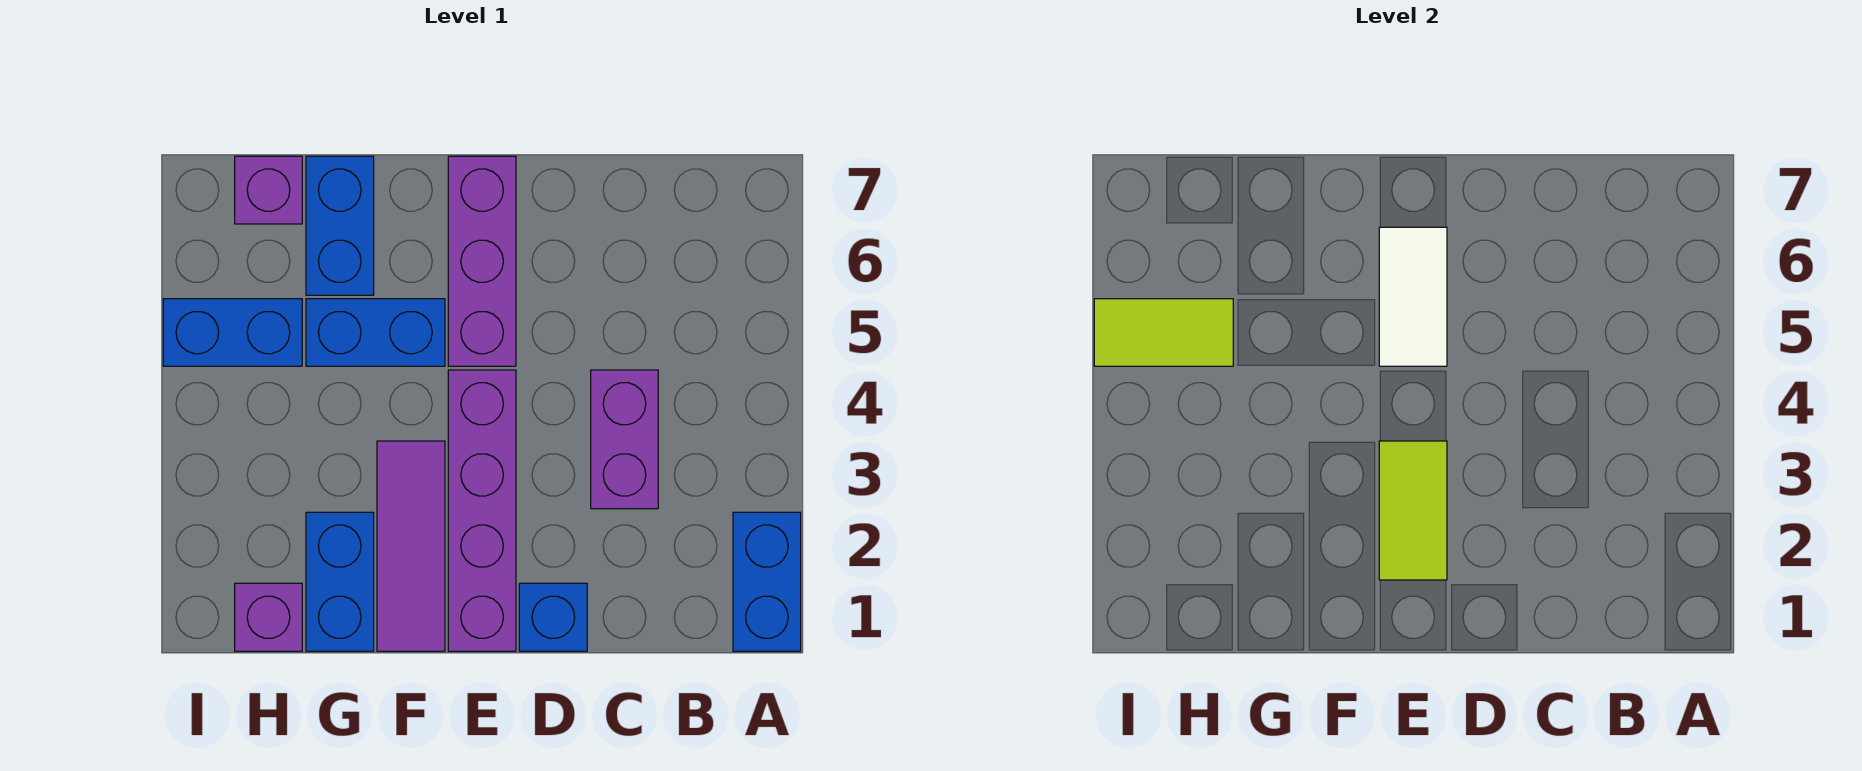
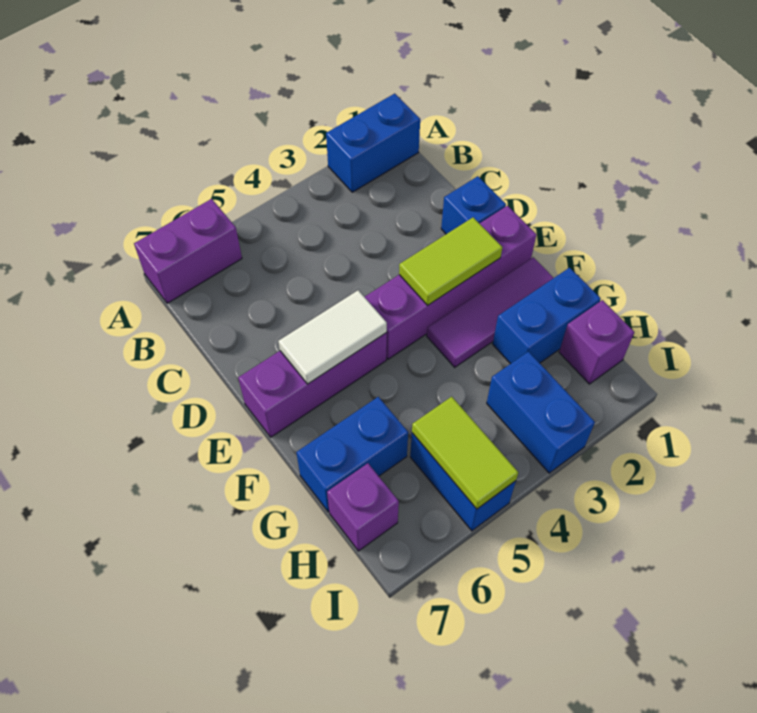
purple brick C3:C4 level 1 -> purple brick A6:A7 level 1
blue brick F5:G5 level 1 -> blue brick H3:I3 level 1

